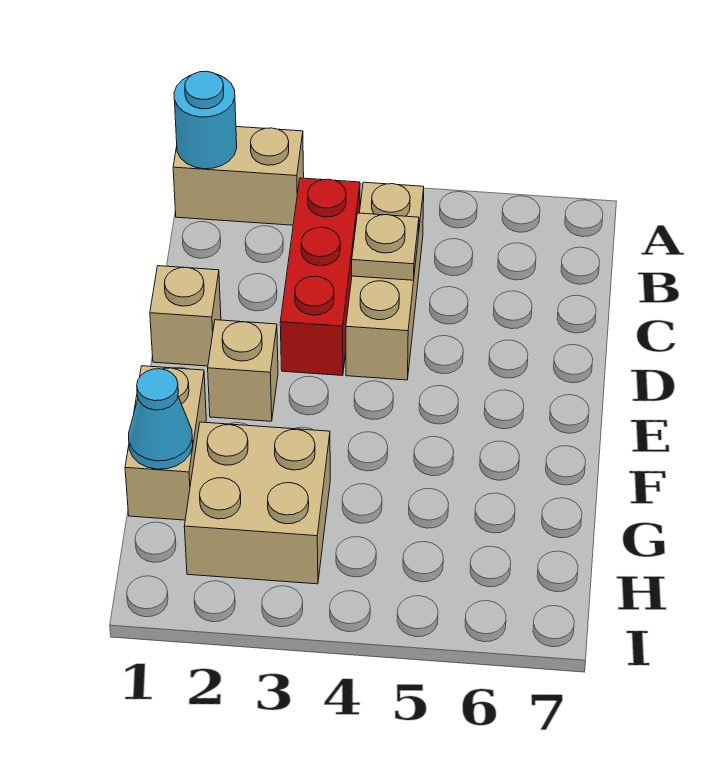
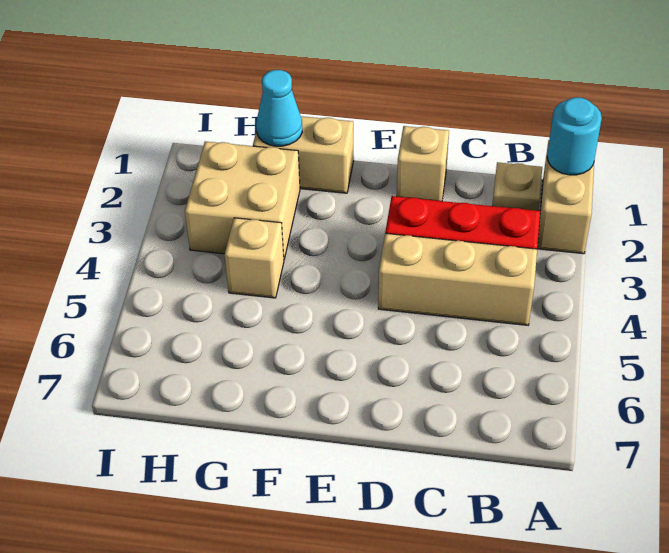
tan plate C4 level 2 -> tan plate B1 level 1
tan brick E2 level 1 -> tan brick G4 level 1

